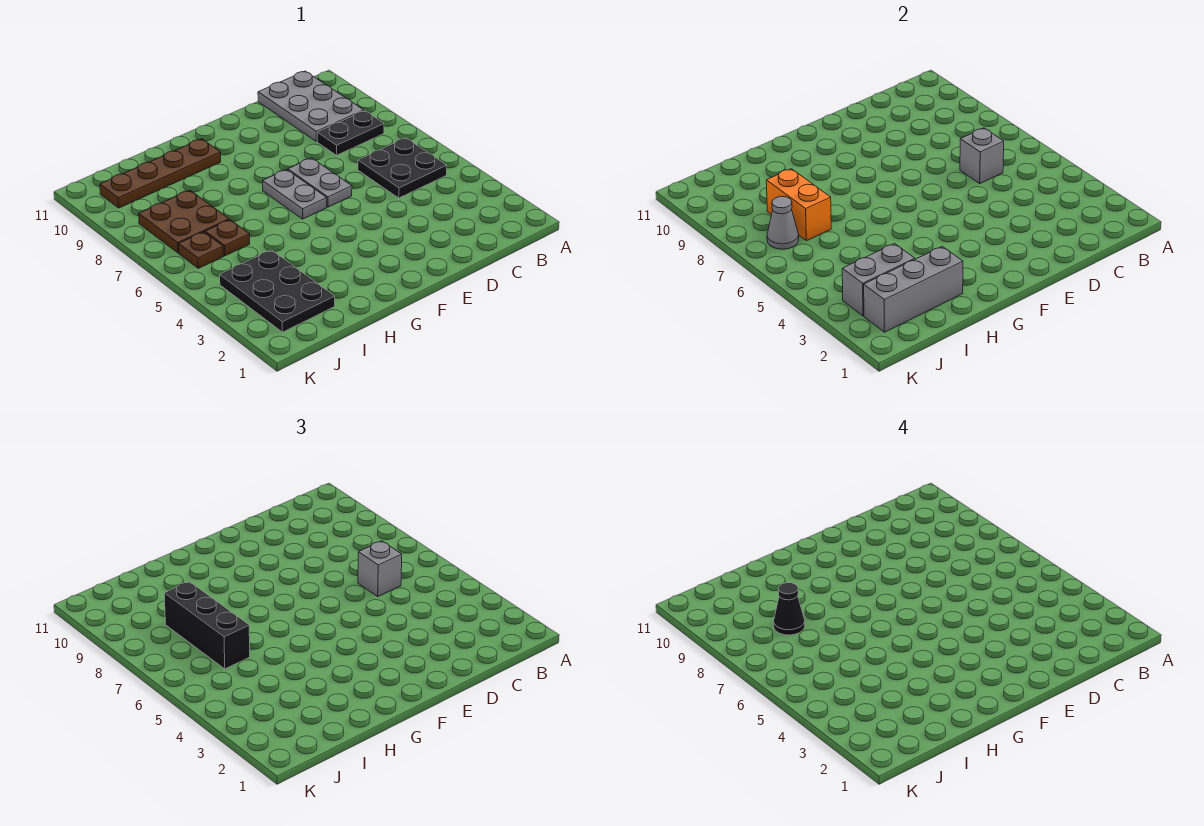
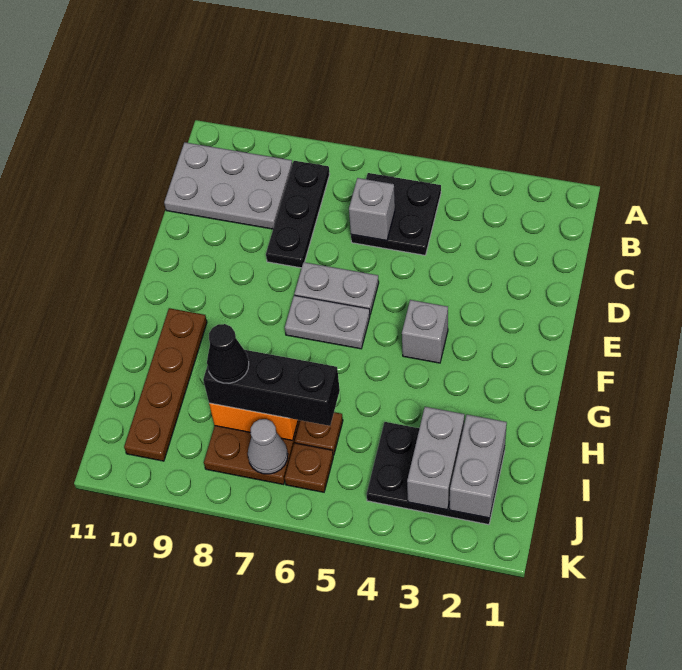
black plate B8:C8 level 1 -> black plate B8:D8 level 1
grey brick C6 level 3 -> grey brick F4 level 1
grey brick H2:J2 level 2 -> grey brick I2:J2 level 2

